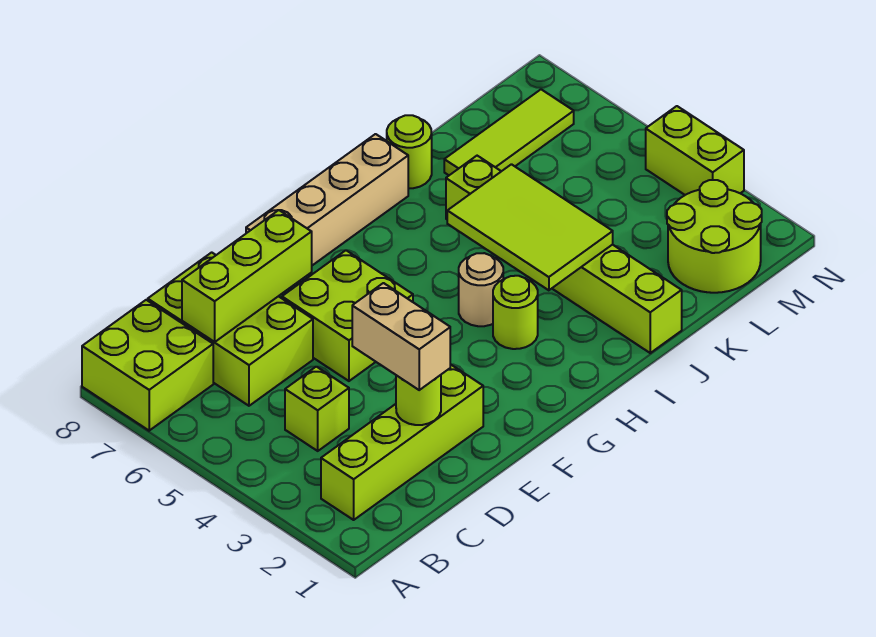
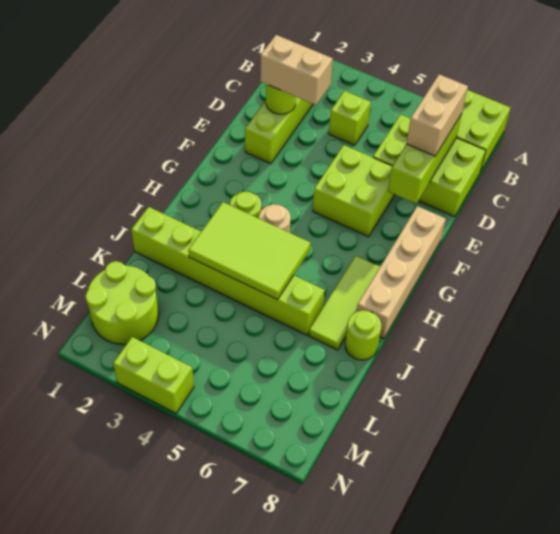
none -> tan brick C7:D7 level 3
lime tile K7:M7 level 1 -> lime tile H7:J7 level 1

